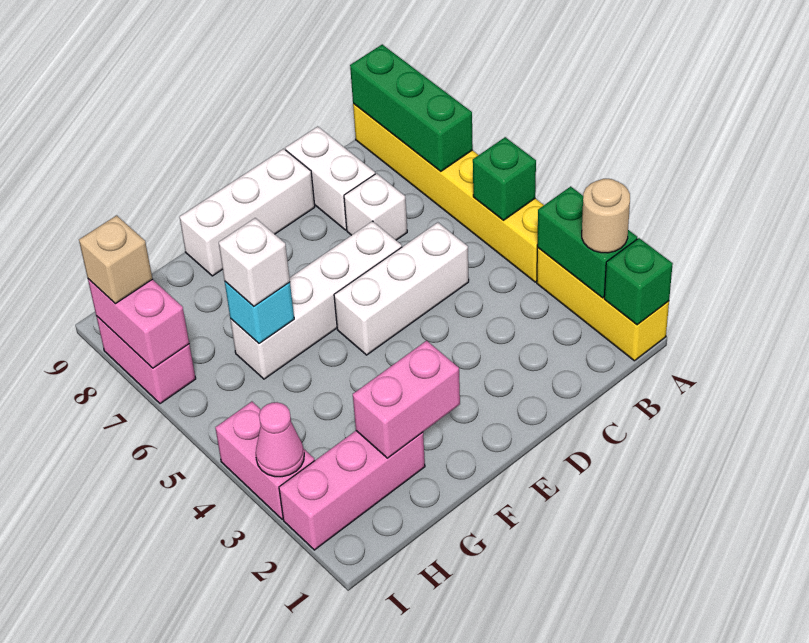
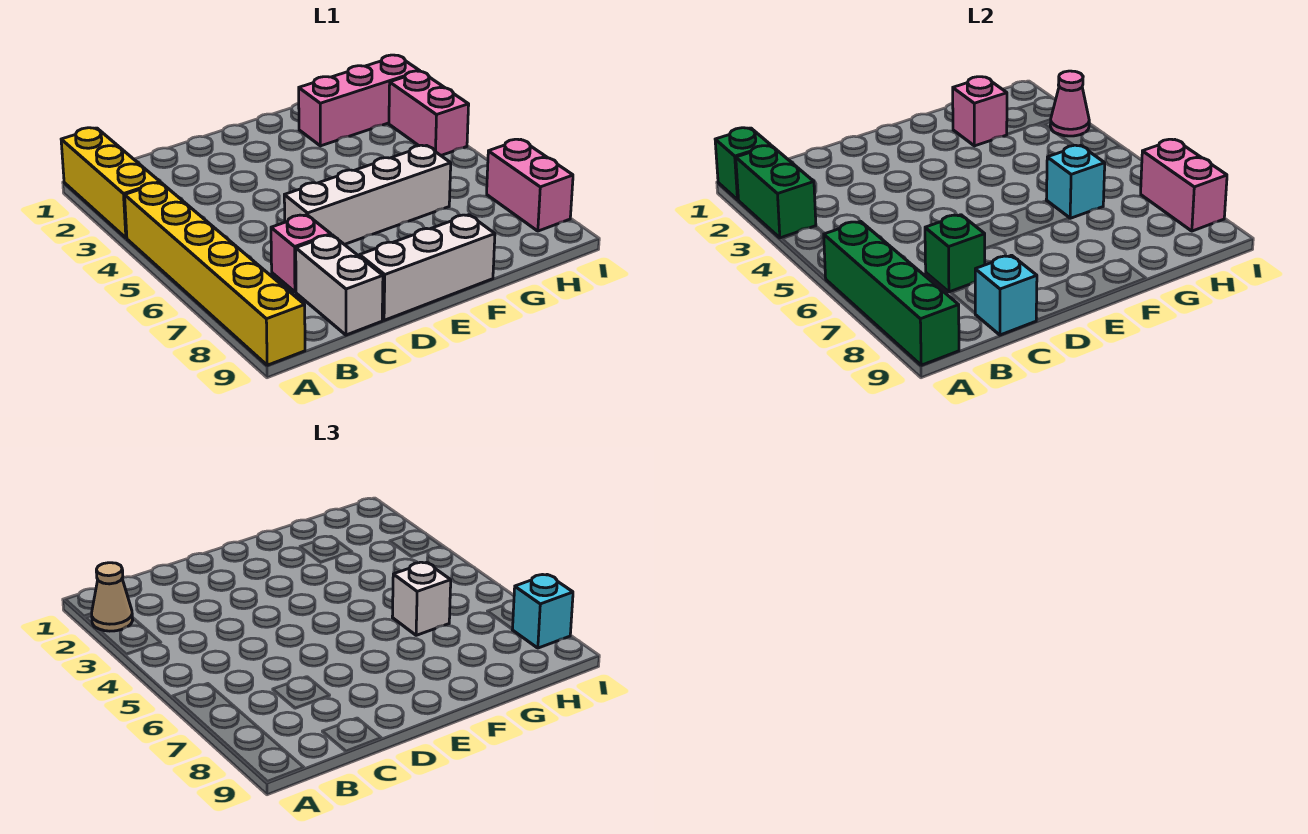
tan round brick A2 level 3 -> tan cone A2 level 3
green brick A5 level 2 -> green brick C7 level 2
green brick A7:A9 level 2 -> green brick A6:A9 level 2
white brick C5:E5 level 1 -> none
white brick C7 level 1 -> pink brick C7 level 1
none -> cyan brick C9 level 2
pink brick F2:G2 level 2 -> pink brick G2 level 2
tan brick I8 level 3 -> cyan brick I8 level 3

